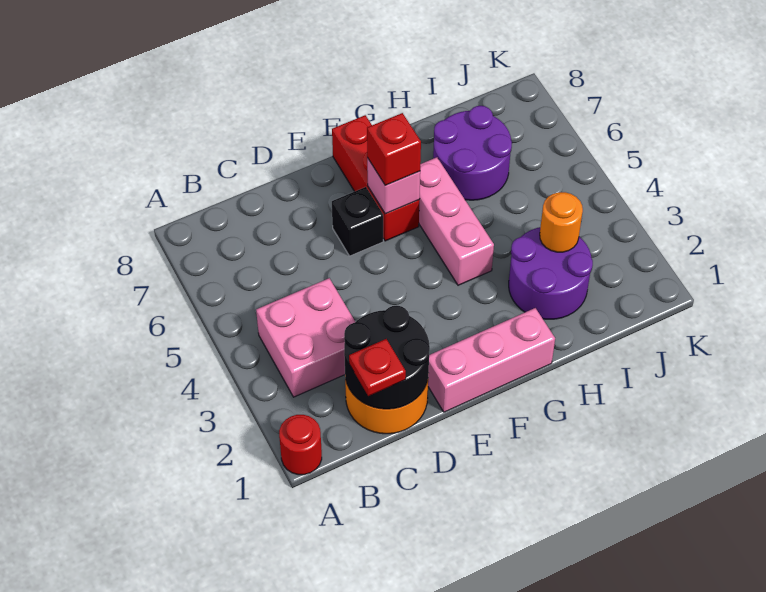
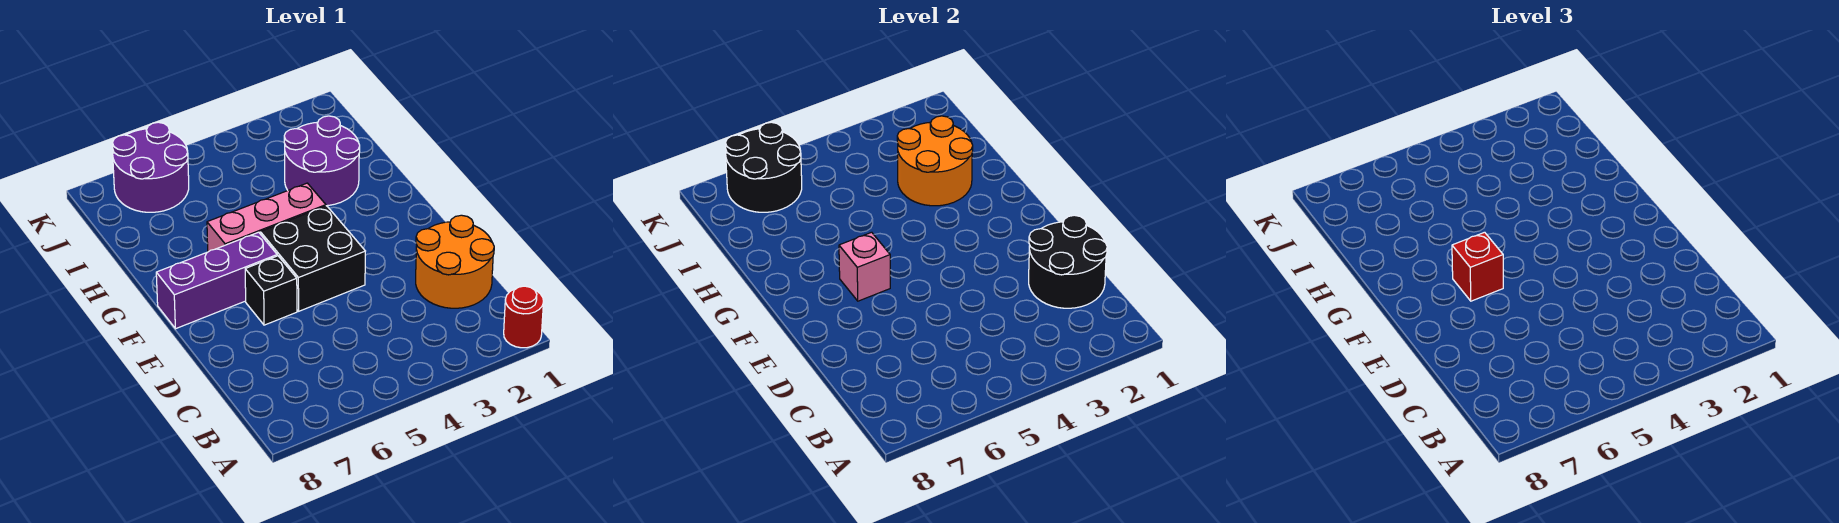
pink brick B3:C4 level 1 -> none
red plate C1 level 3 -> none
pink brick E1:G1 level 1 -> none
none -> black brick E4:F5 level 1
red brick F6:F8 level 1 -> purple brick F6:F8 level 1
purple round brick H6:I7 level 1 -> purple round brick J6:K7 level 1
orange round brick I3 level 2 -> orange round brick H2:I3 level 2
none -> black round brick J6:K7 level 2

